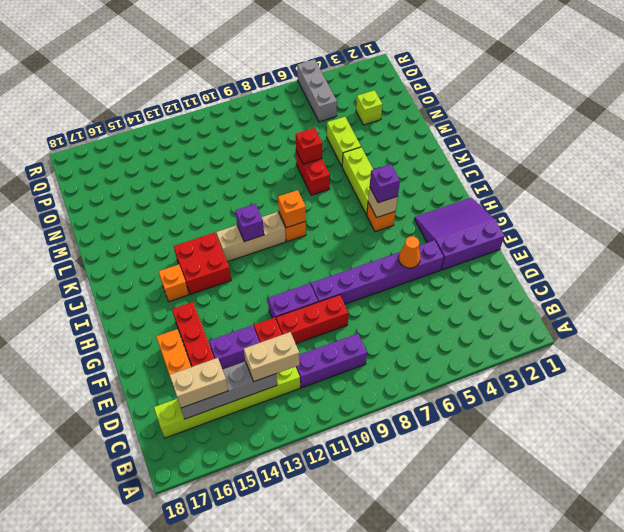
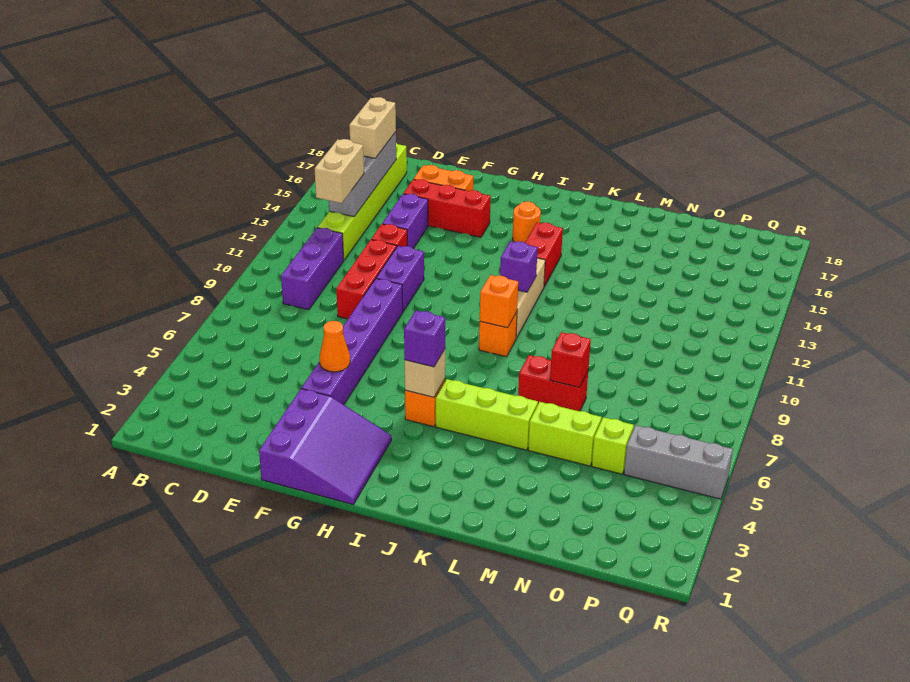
red brick I13:J14 level 1 -> red brick J13:J14 level 1
orange brick I15 level 1 -> orange round brick I15 level 1
lime brick O3 level 1 -> lime brick O5 level 1

